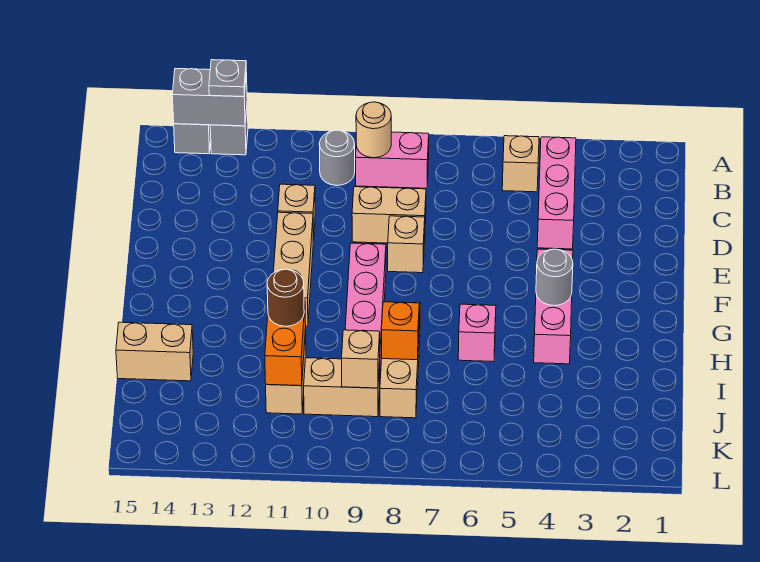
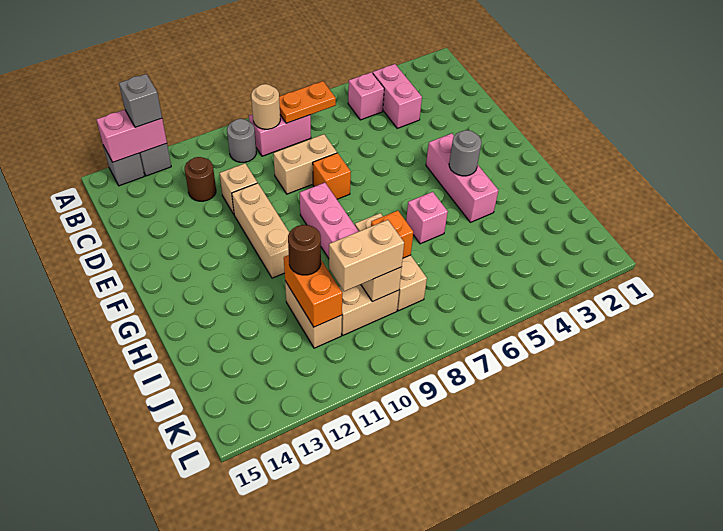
grey brick A13:A14 level 2 -> pink brick A13:A14 level 2
grey plate A13 level 3 -> grey brick A13 level 3
pink brick B4:D4 level 1 -> pink brick B4:C4 level 1
tan brick B5 level 1 -> pink brick B5 level 1
none -> orange plate B7:B8 level 2
none -> brown round brick C12 level 1
tan brick E8 level 1 -> orange brick E8 level 1
tan brick I14:I15 level 1 -> tan brick J9:J10 level 3

